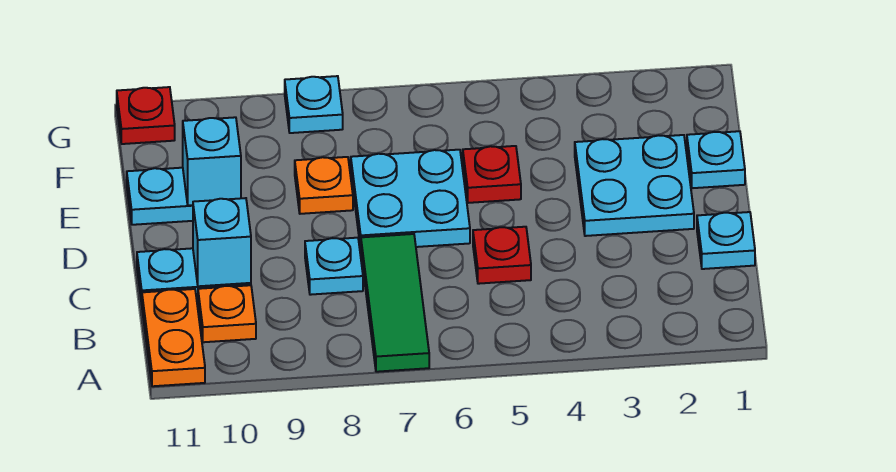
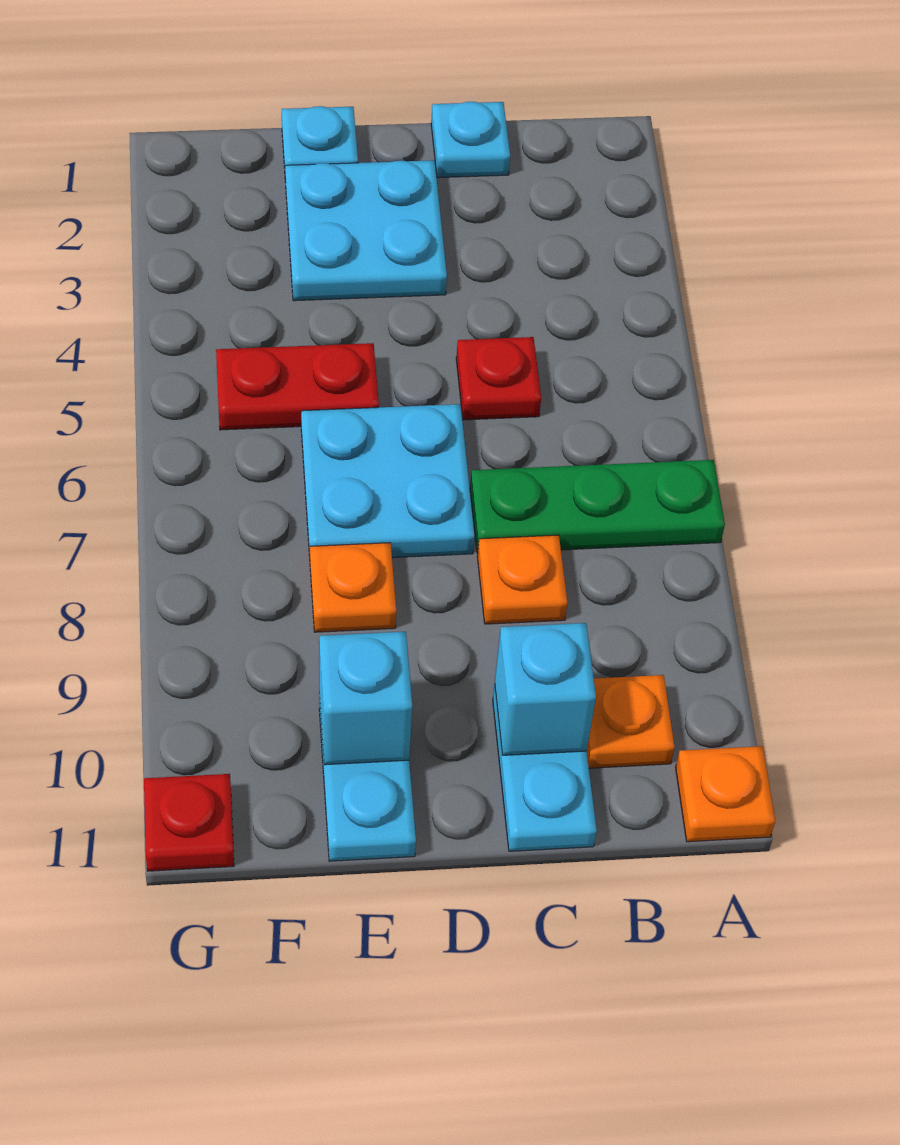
green tile A7:C7 level 1 -> green plate A7:C7 level 1
orange plate A11:B11 level 1 -> orange plate A11 level 1
cyan plate C8 level 1 -> orange plate C8 level 1
red plate E5 level 1 -> red plate E5:F5 level 1
cyan plate G8 level 1 -> none

